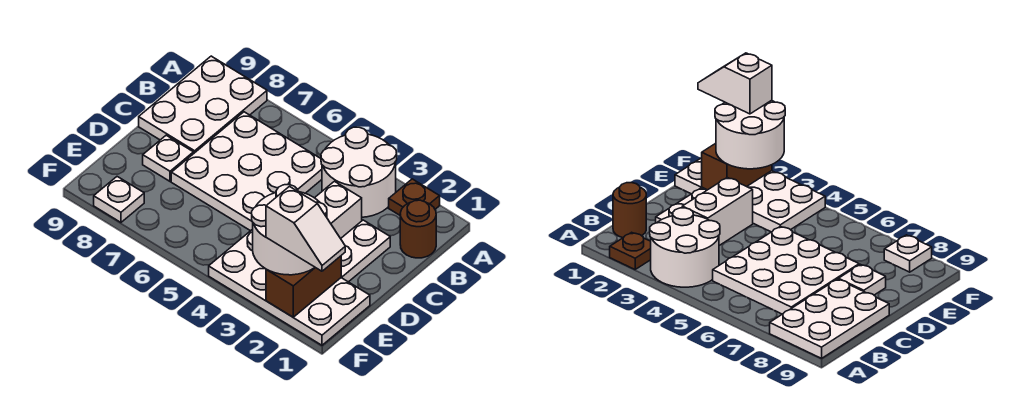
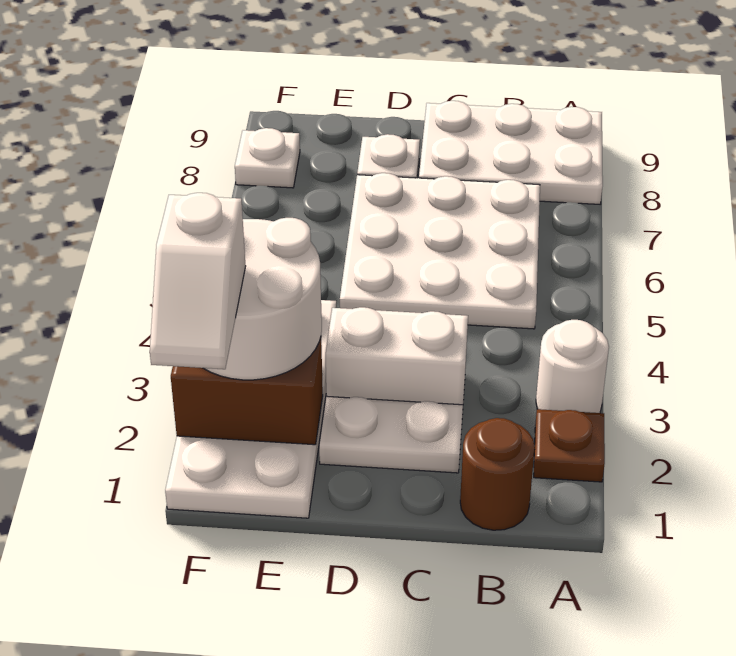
white round brick A3:B4 level 1 -> white round brick A3 level 1

